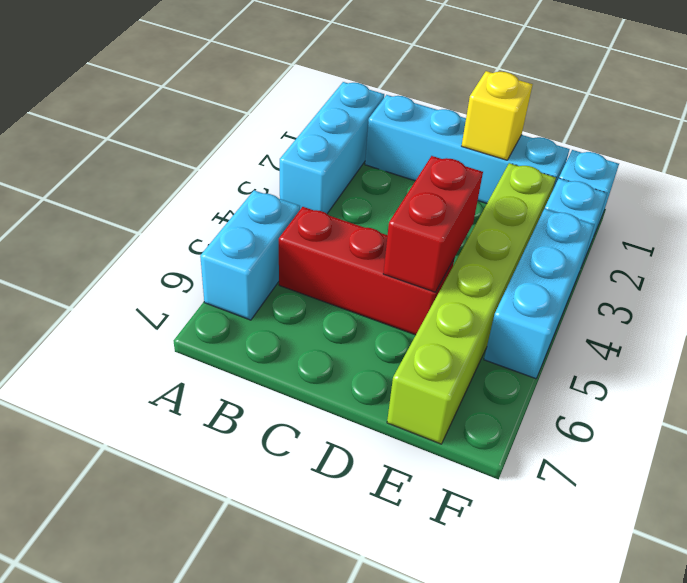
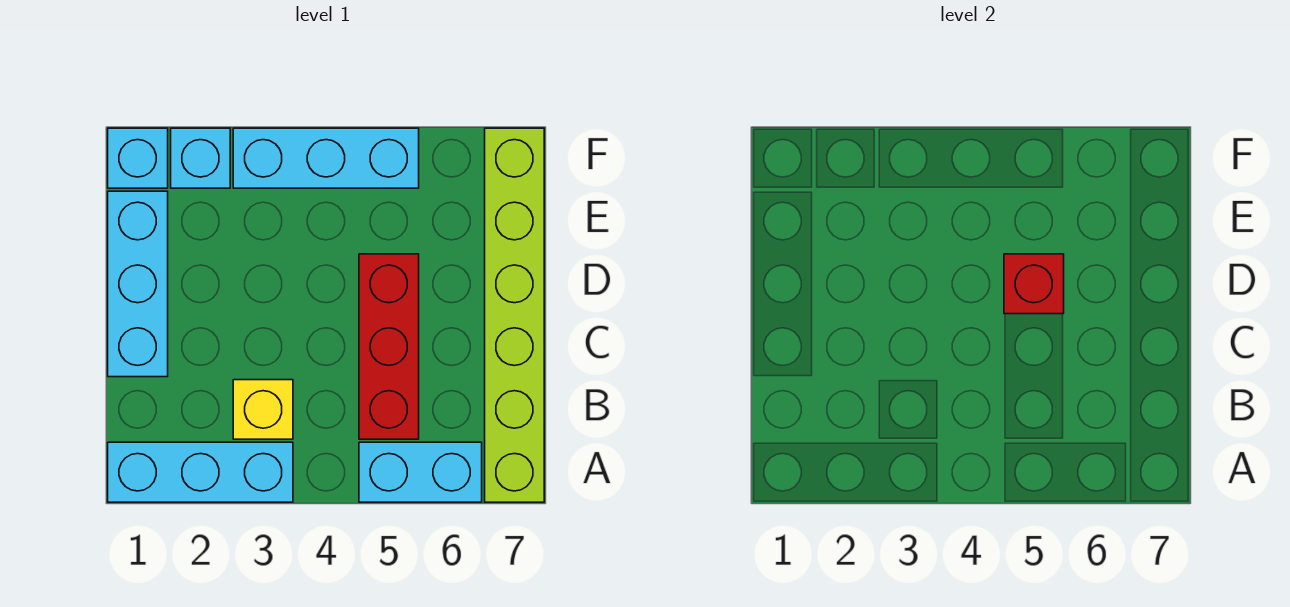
cyan brick B1:E1 level 1 -> cyan brick C1:E1 level 1
yellow brick D1 level 2 -> yellow brick B3 level 1
red brick D4:D5 level 2 -> red brick D5 level 2
lime brick E2:E7 level 1 -> lime brick A7:F7 level 1

